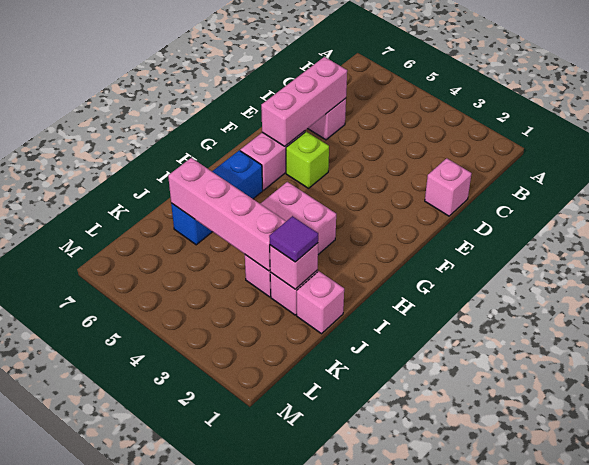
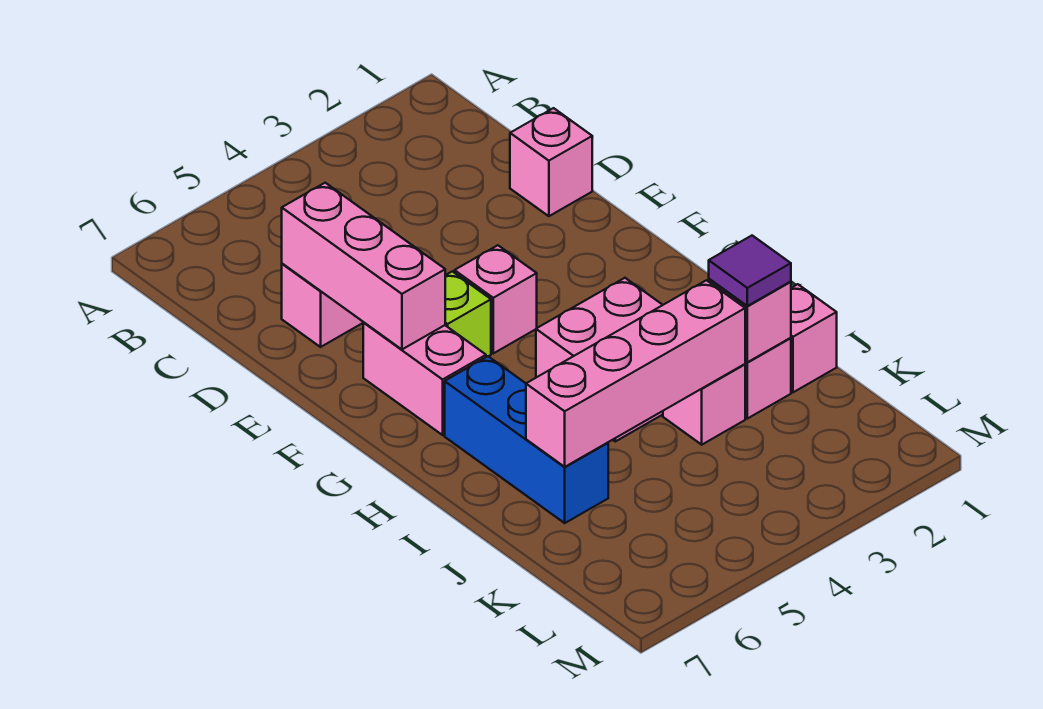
none -> pink brick F4 level 1

